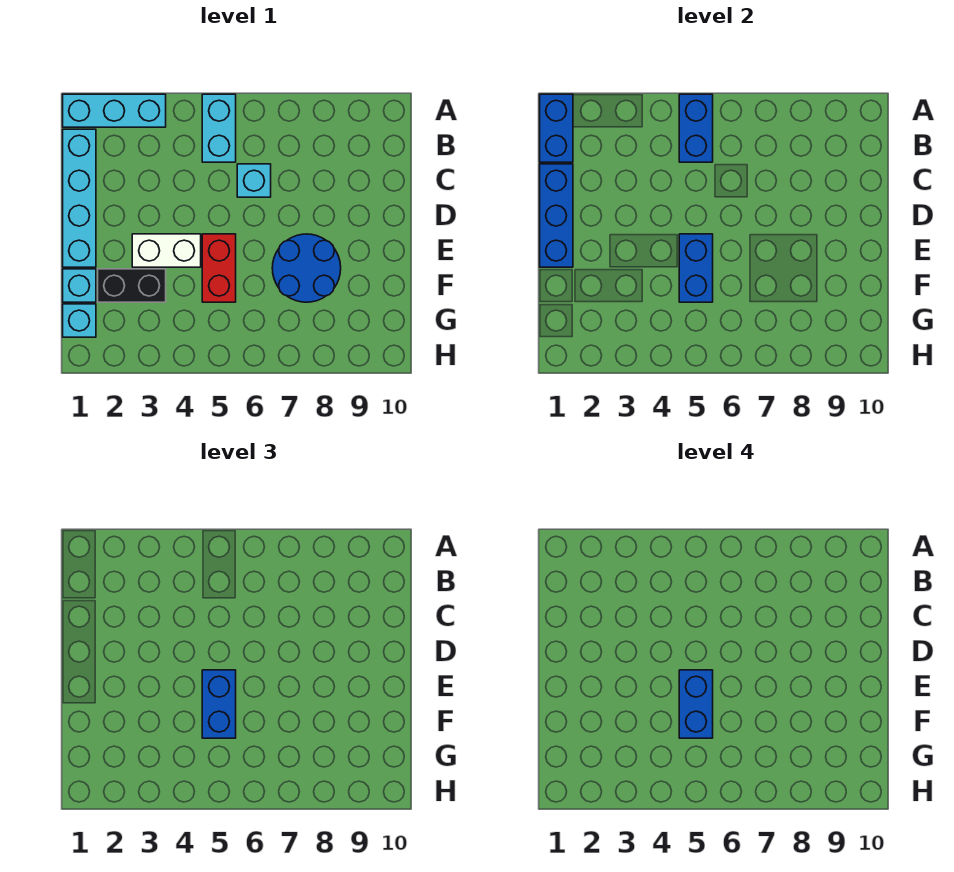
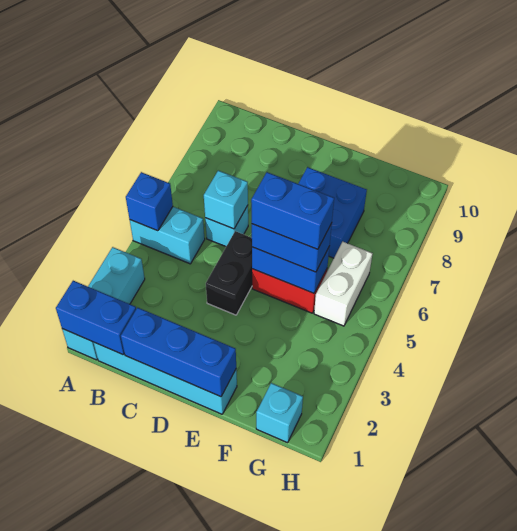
blue brick A5:B5 level 2 -> blue brick A5 level 2
white brick E3:E4 level 1 -> white brick G5:G6 level 1
blue round brick E7:F8 level 1 -> blue brick E7:F8 level 1
cyan brick F1 level 1 -> cyan brick C6 level 2
black brick F2:F3 level 1 -> black brick D4:D5 level 1

